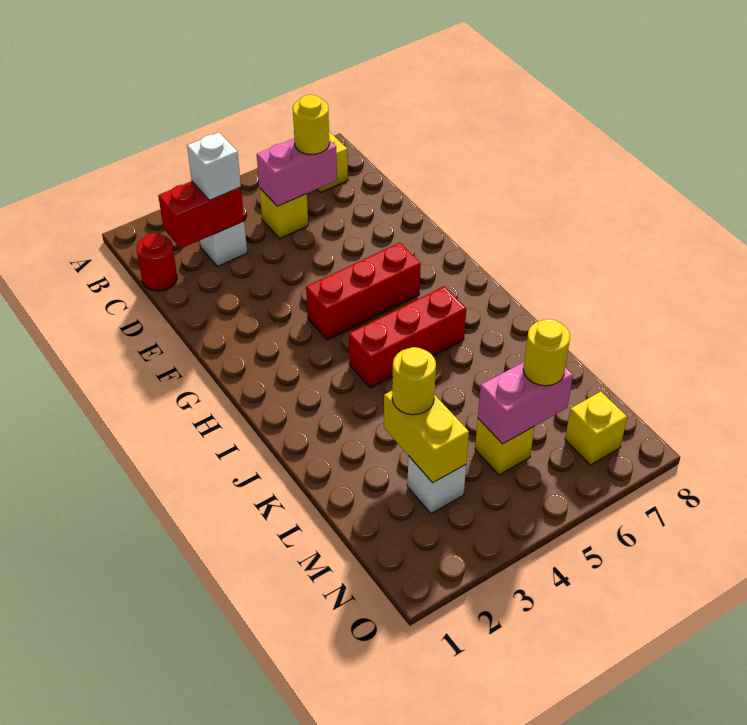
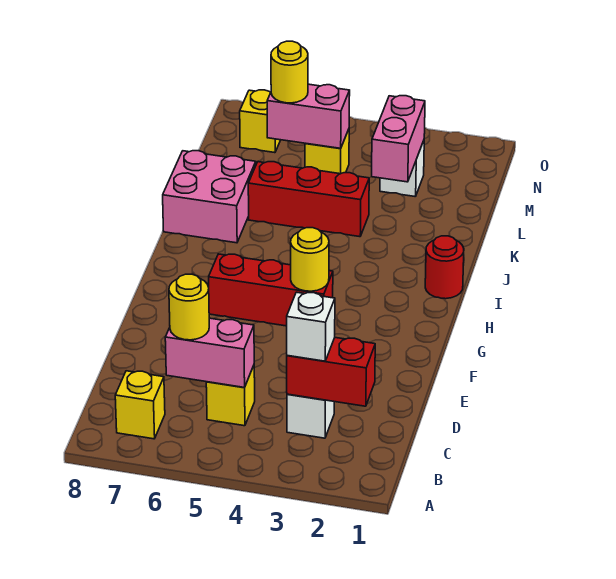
red round brick C1 level 1 -> red round brick I1 level 1
red brick I4:I6 level 1 -> red brick K4:K6 level 1
none -> pink brick J7:K8 level 1
yellow brick L3:M3 level 2 -> pink brick L3:M3 level 2
yellow round brick L3 level 3 -> yellow round brick G4 level 2

